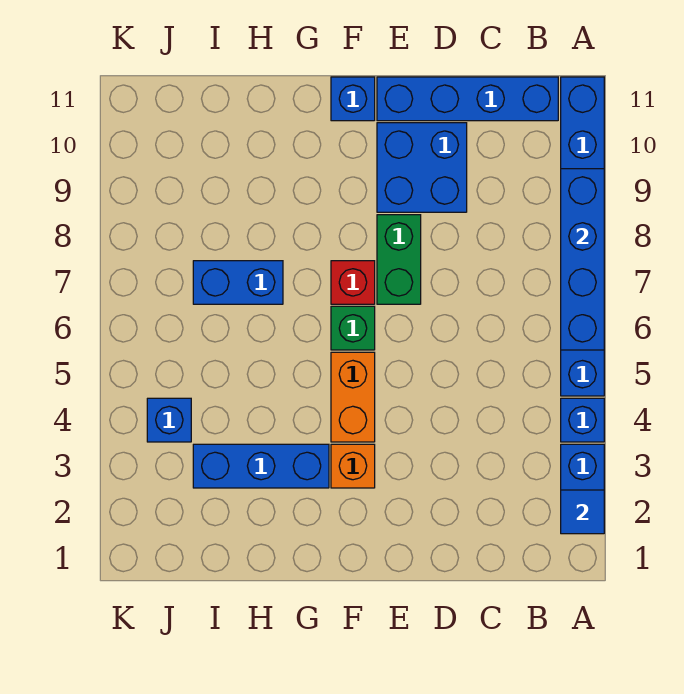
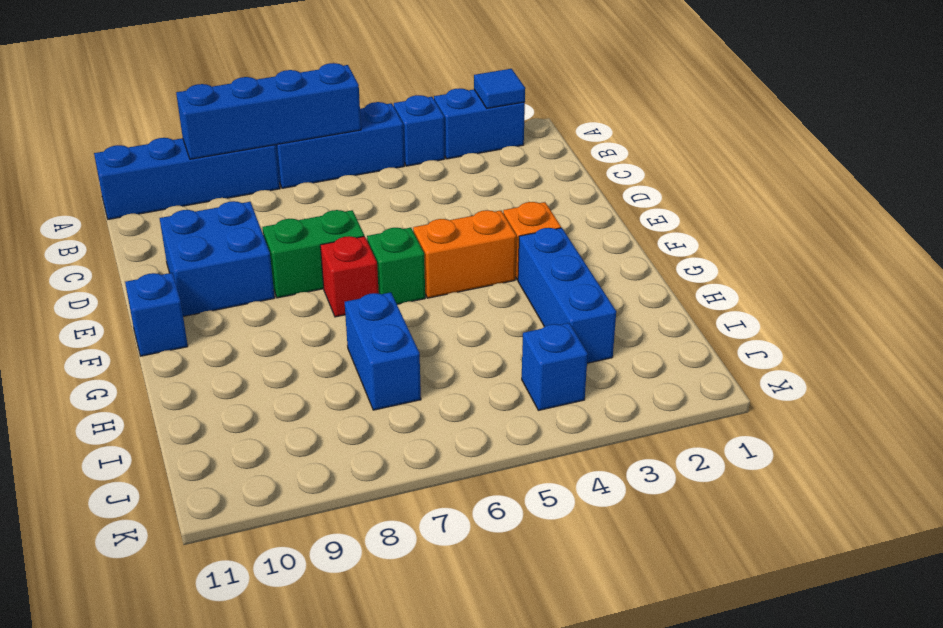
blue brick B11:E11 level 1 -> none

